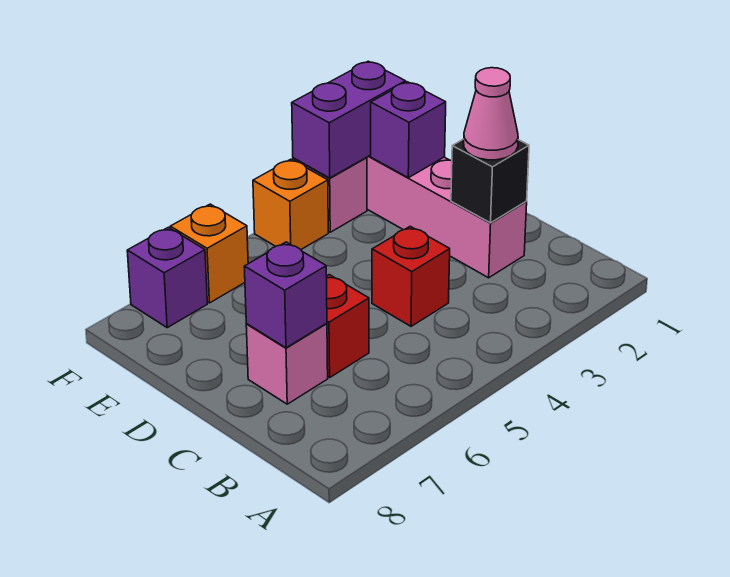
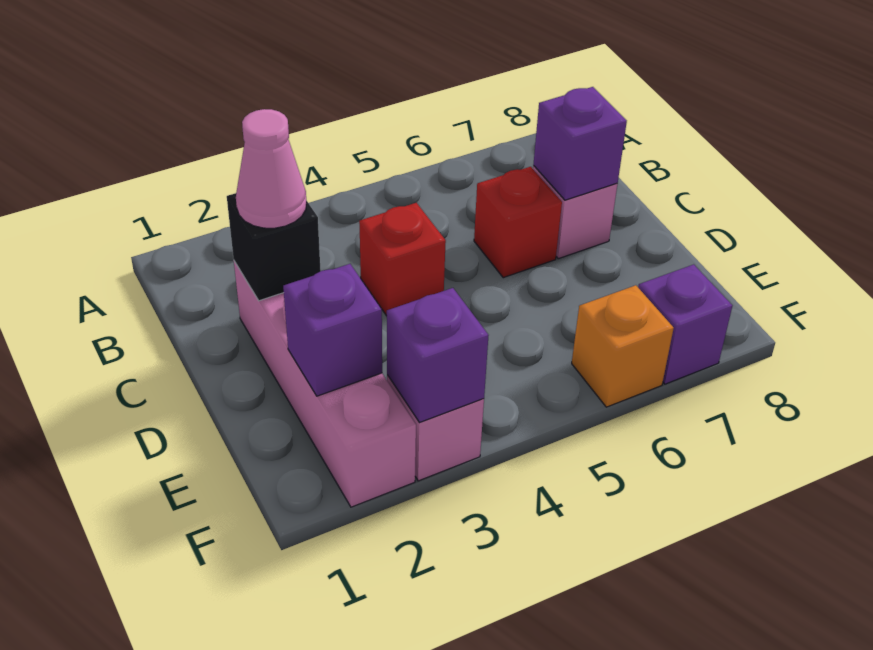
purple brick F2:F3 level 2 -> purple brick F3 level 2
orange brick F4 level 1 -> none

